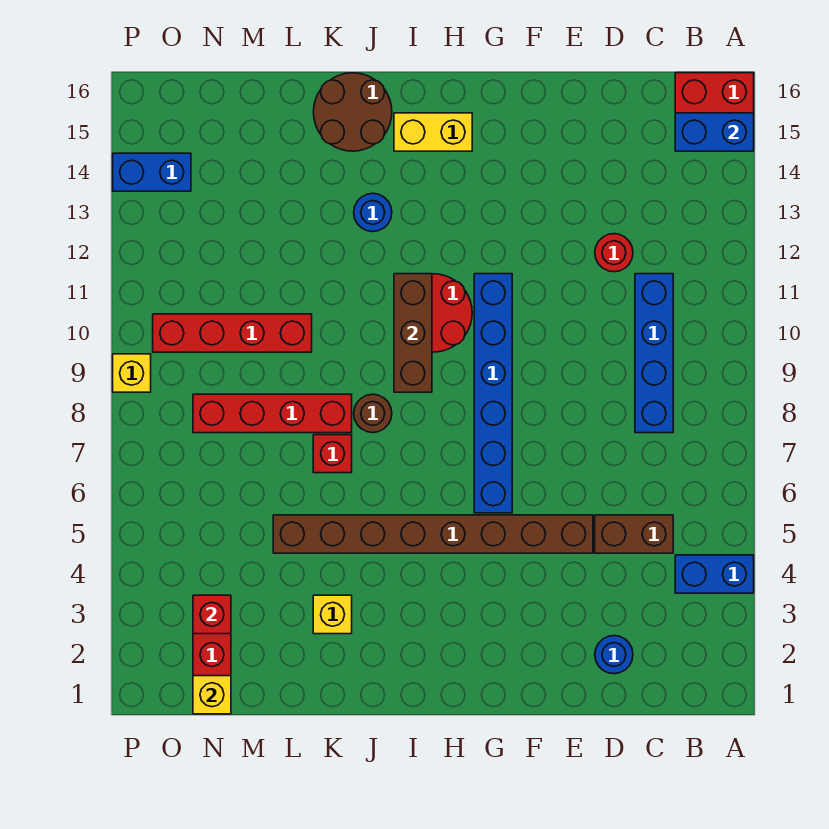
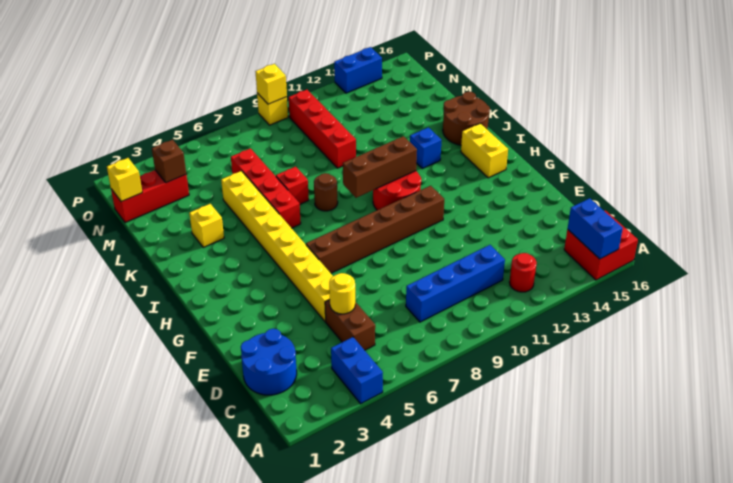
blue round brick D2 level 1 -> blue round brick C1:D2 level 1
none -> yellow round brick D5 level 2
red round brick D12 level 1 -> red round brick B12 level 1
brown brick E5:L5 level 1 -> yellow brick E5:L5 level 1
blue brick G6:G11 level 1 -> brown brick G6:G11 level 1
blue round brick J13 level 1 -> blue brick J13 level 1
red brick K8:N8 level 1 -> red brick J6:M6 level 1
red brick N3 level 2 -> brown brick N3 level 2
blue brick O14:P14 level 1 -> blue brick P13:P14 level 1
none -> yellow brick P9 level 2

